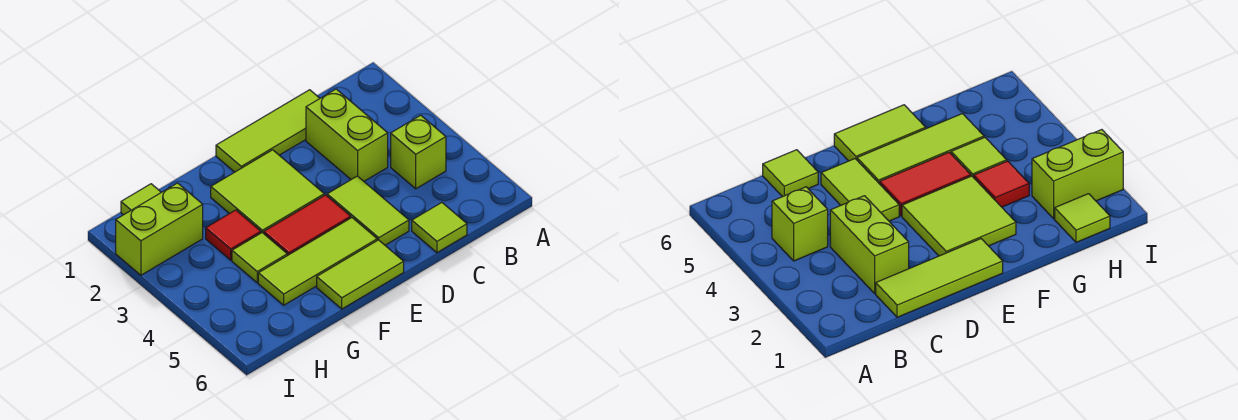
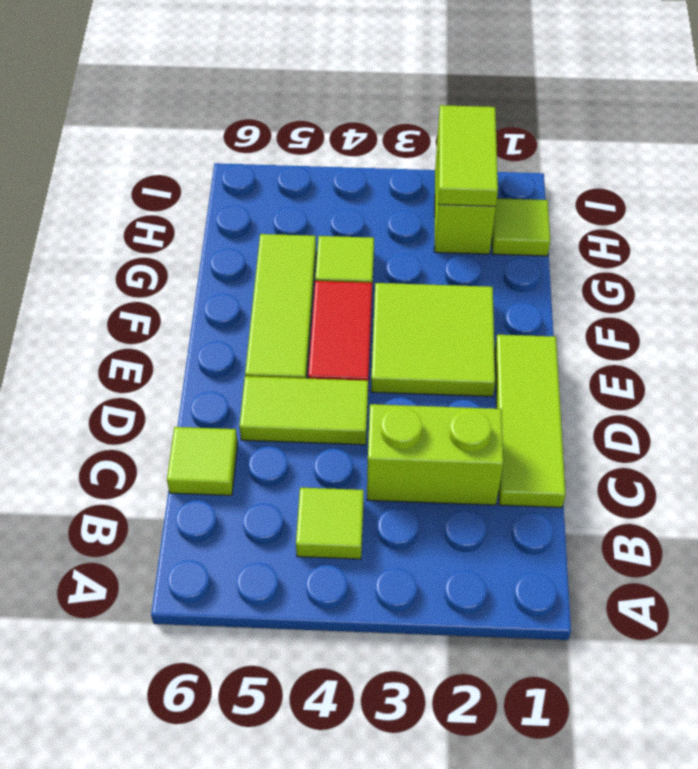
lime brick B4 level 1 -> lime tile B4 level 1
lime tile E6:F6 level 1 -> lime tile H2:I2 level 2
red tile G3 level 1 -> none

